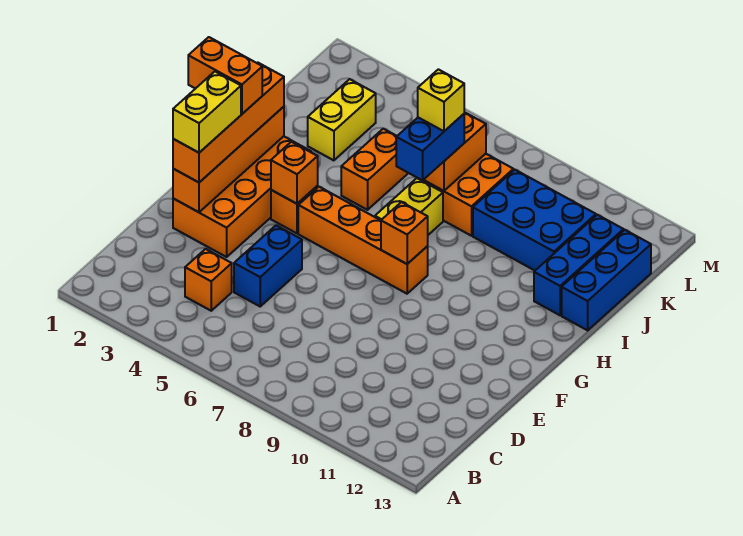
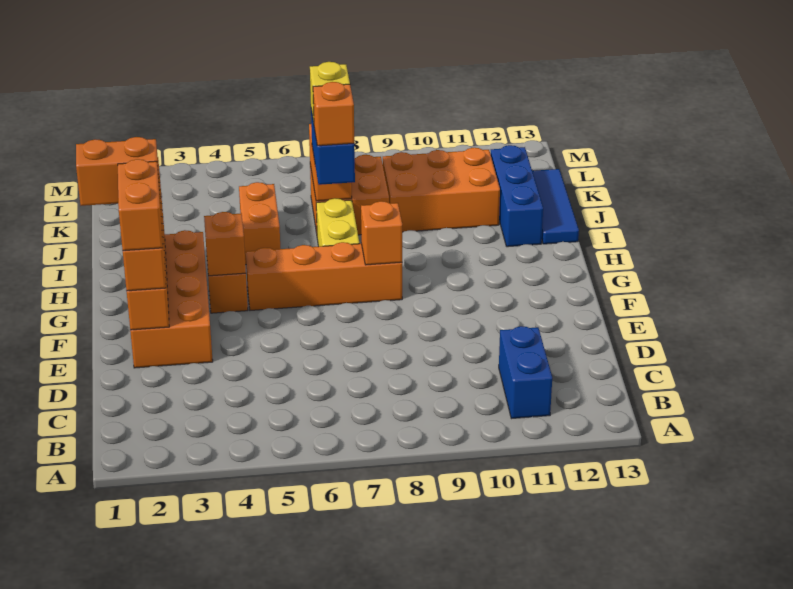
orange brick C4 level 1 -> orange brick I7 level 4
blue brick D5:E5 level 1 -> blue brick B11:C11 level 1
yellow brick E2:F2 level 4 -> orange brick E2:F2 level 4
blue brick I13:K13 level 1 -> blue tile I13:K13 level 1
yellow brick J3:K3 level 1 -> none
blue brick J9:K11 level 1 -> orange brick J9:K11 level 1

